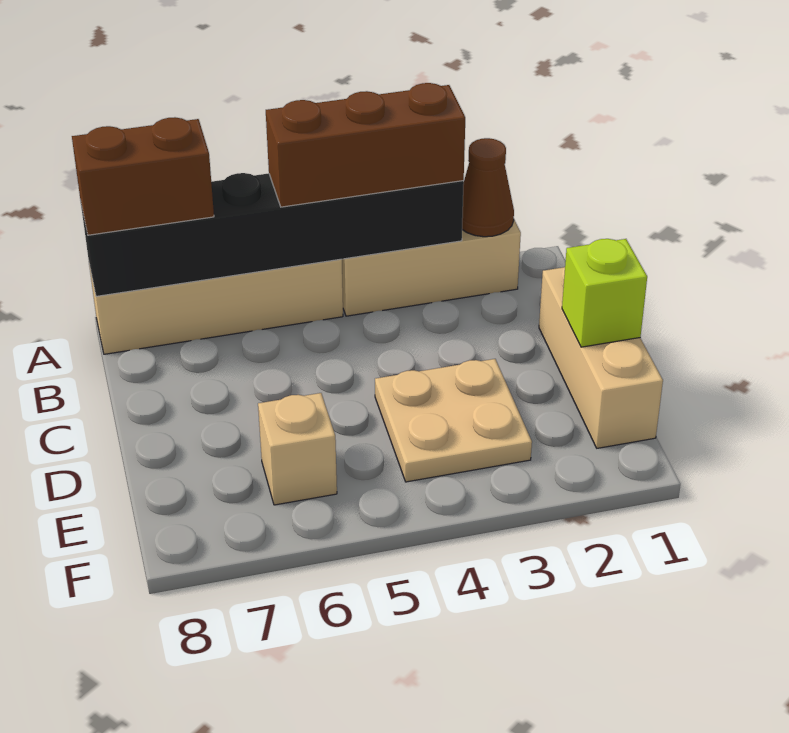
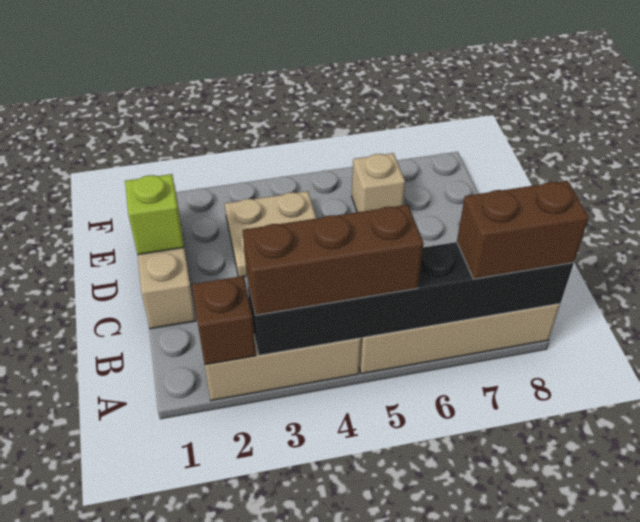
brown cone A2 level 2 -> brown brick A2 level 2

